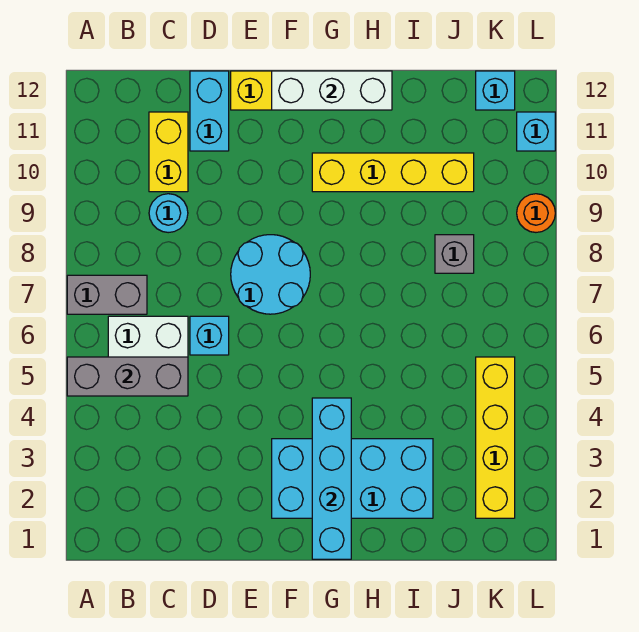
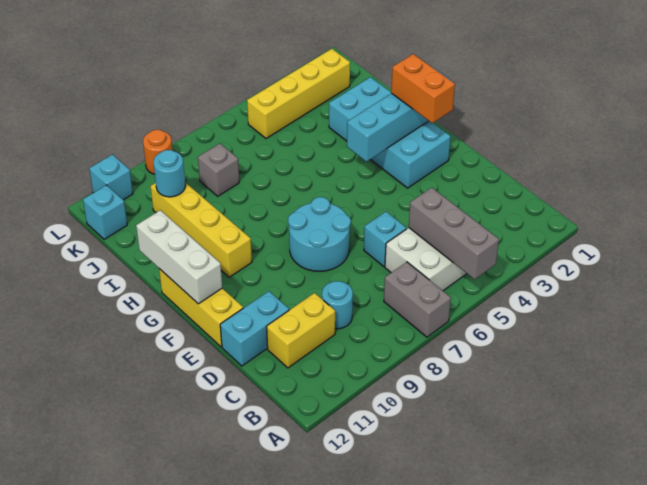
none -> orange brick F2:G2 level 3
none -> cyan round brick J10 level 2

